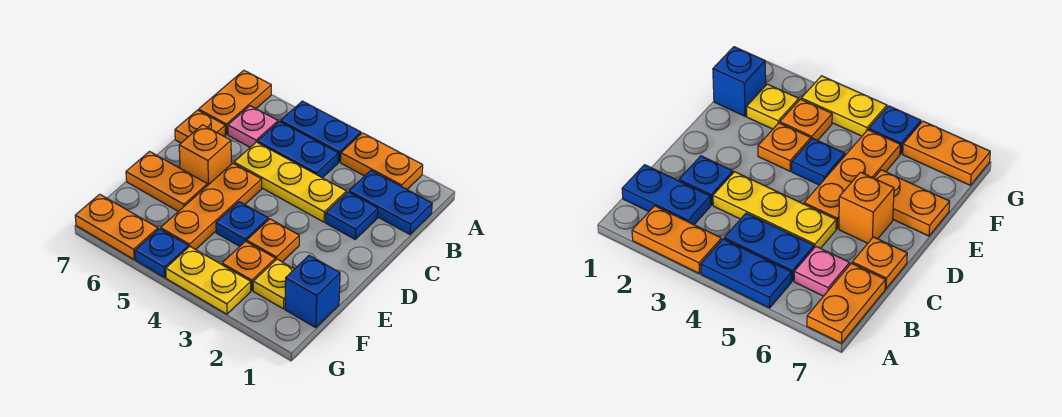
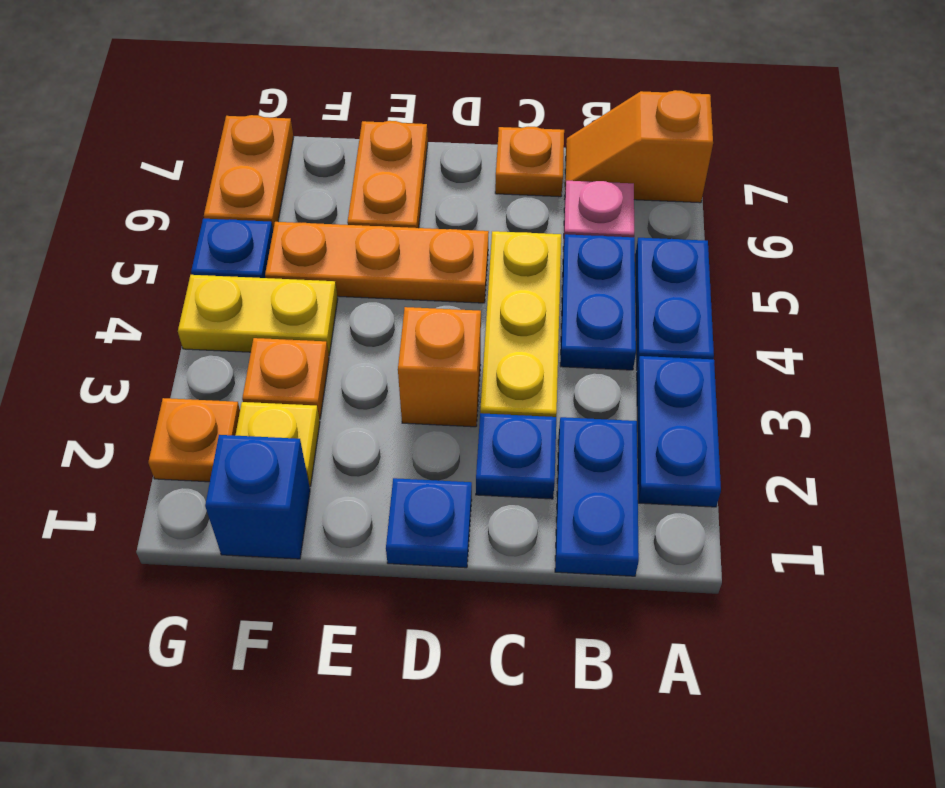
orange plate A2:A3 level 1 -> blue plate A2:A3 level 1
orange plate A7:B7 level 1 -> orange slope A7:B7 level 1 top A
orange brick D6 level 1 -> orange brick D3 level 1
orange plate E3 level 1 -> orange plate G2 level 1
blue plate E4 level 1 -> blue plate D1 level 1
yellow plate G3:G4 level 1 -> yellow plate F4:G4 level 1

